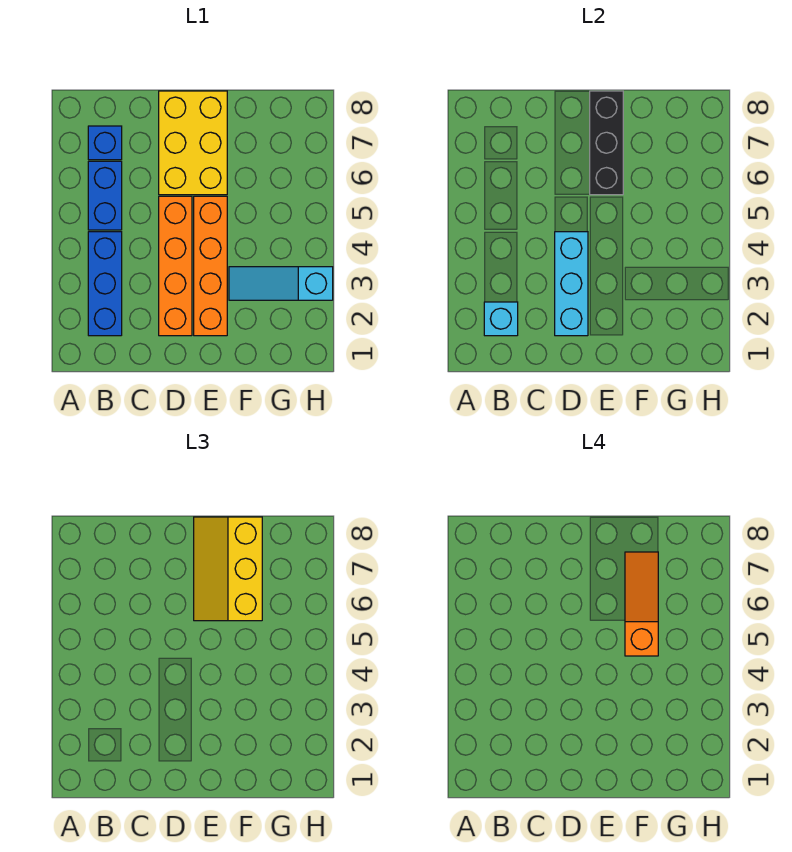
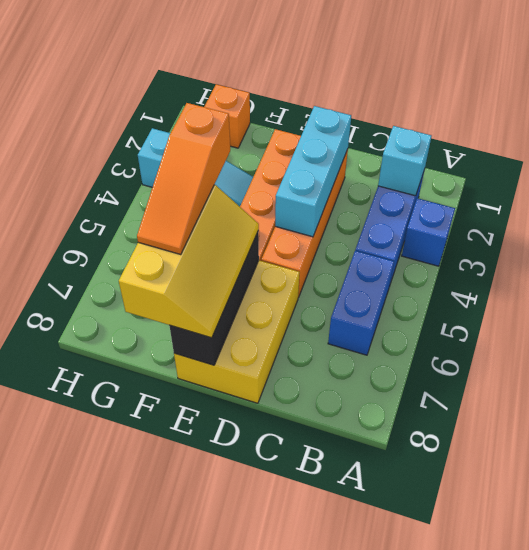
blue brick B7 level 1 -> blue brick A3 level 1
none -> orange brick G1 level 1

